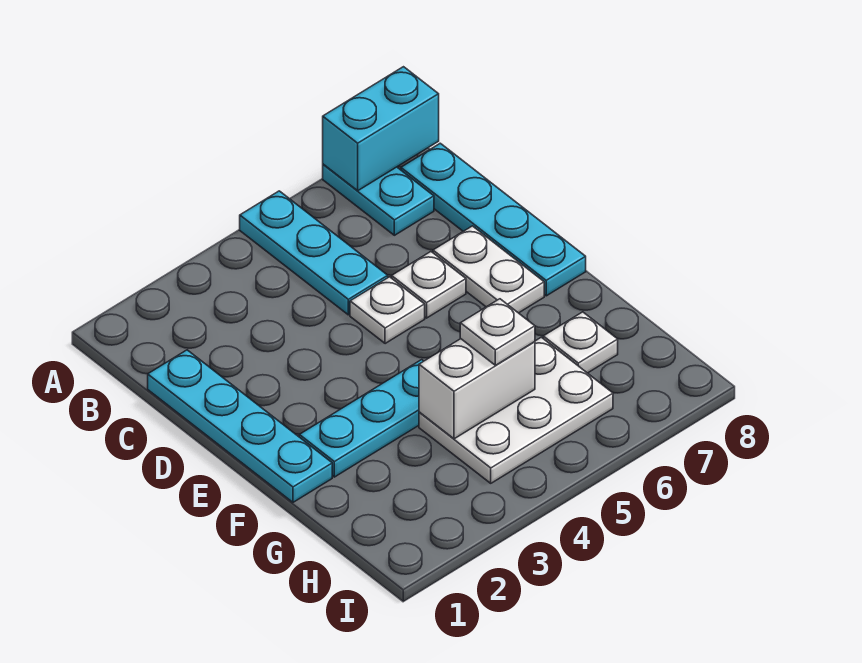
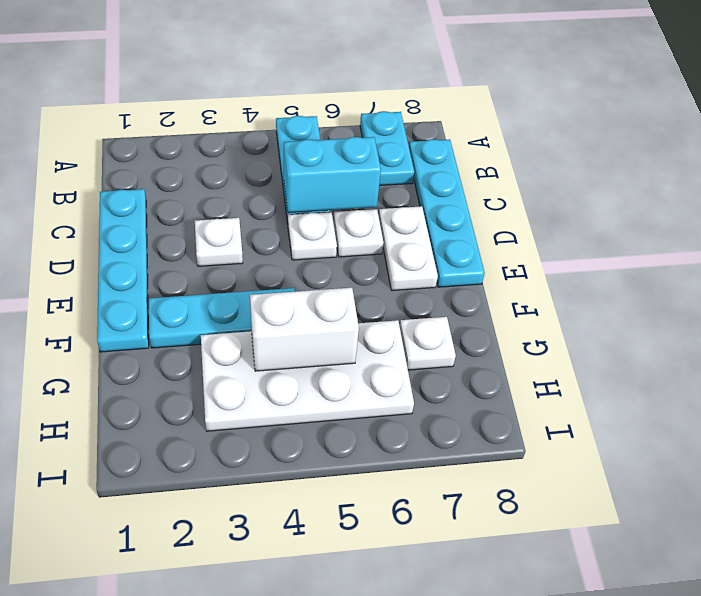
cyan brick A7:A8 level 2 -> cyan brick C5:C6 level 2
white plate G4:H6 level 1 -> white plate G3:H6 level 1
white plate G5 level 3 -> white plate D3 level 1

